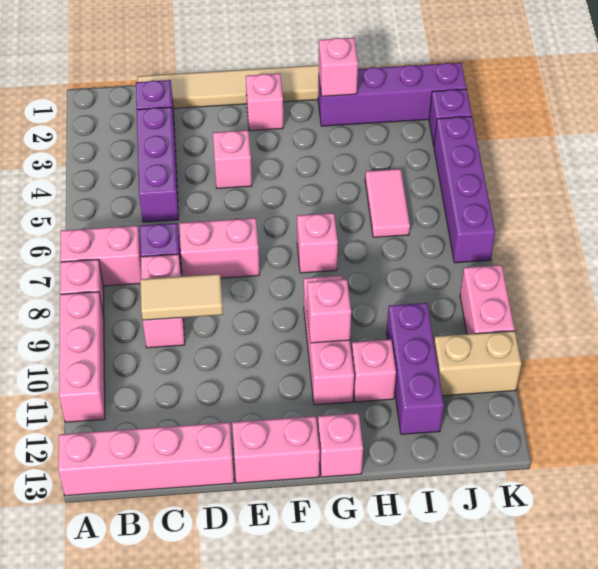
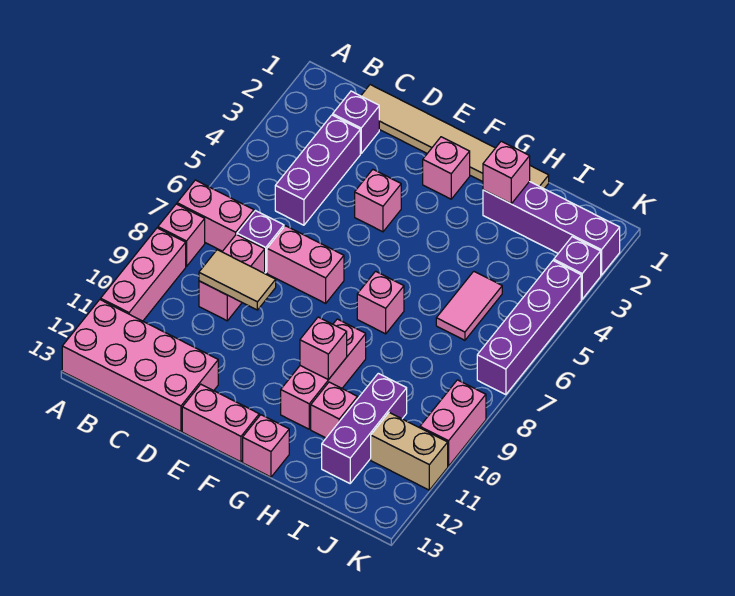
pink brick A13:D13 level 1 -> pink brick A12:D13 level 1

